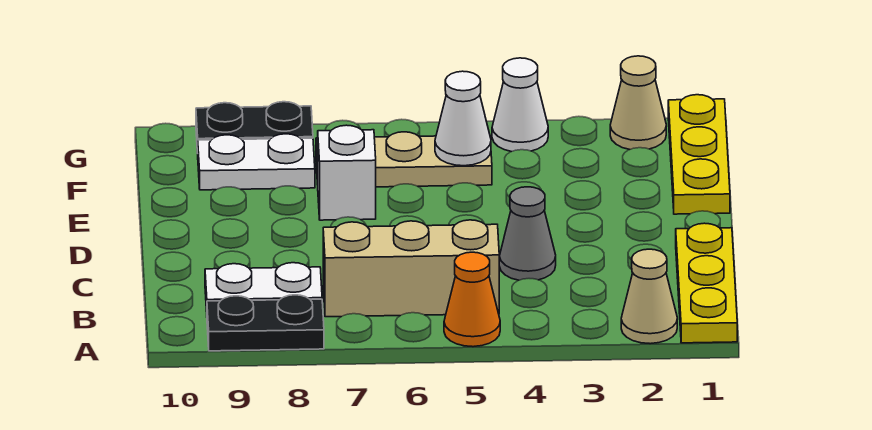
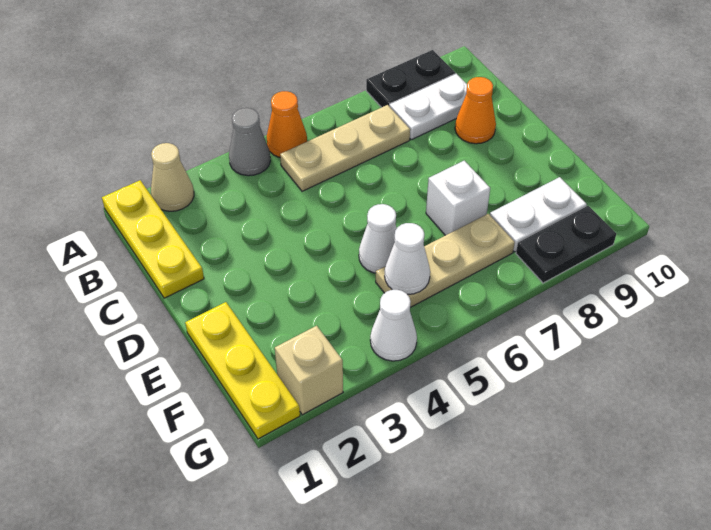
tan brick B5:B7 level 1 -> tan plate B5:B7 level 1
grey cone C4 level 1 -> grey cone A4 level 1
none -> orange cone C9 level 1
none -> white cone E5 level 1
tan cone G2 level 1 -> tan brick G2 level 1

